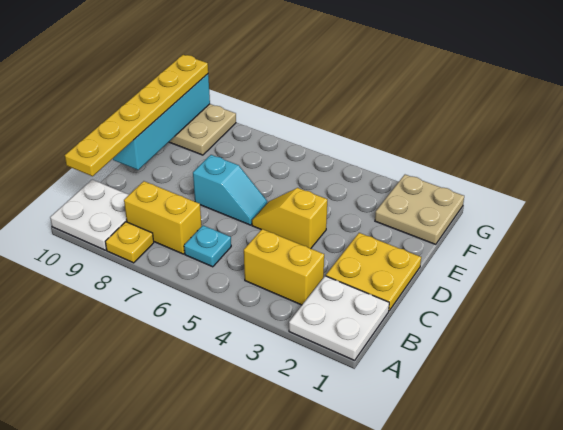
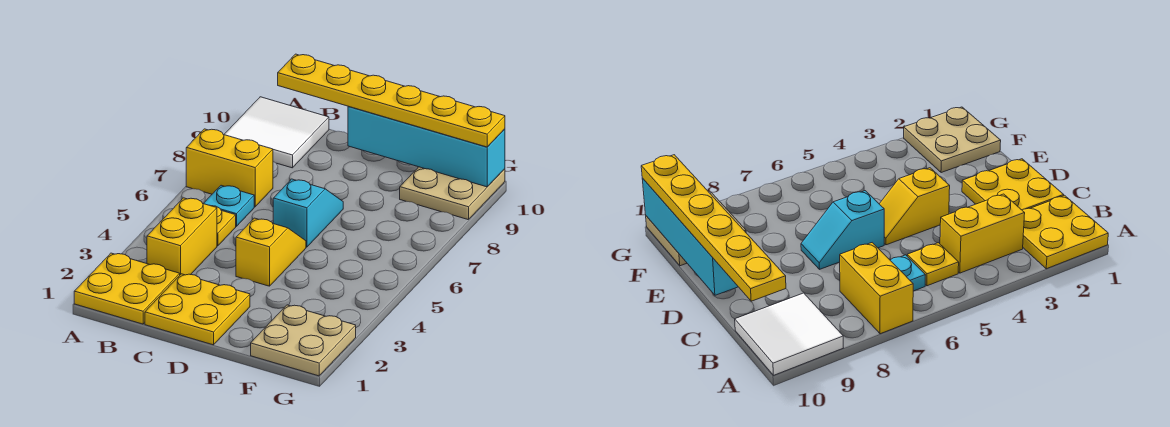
white plate A1:B2 level 1 -> yellow plate A1:B2 level 1
yellow plate A8 level 1 -> yellow plate B5 level 1
white plate A9:B10 level 1 -> white tile A9:B10 level 1
yellow brick B7:B8 level 1 -> yellow brick A7:B7 level 1
cyan slope D6:D7 level 1 top 7 -> cyan slope D6:D7 level 1 top 6

